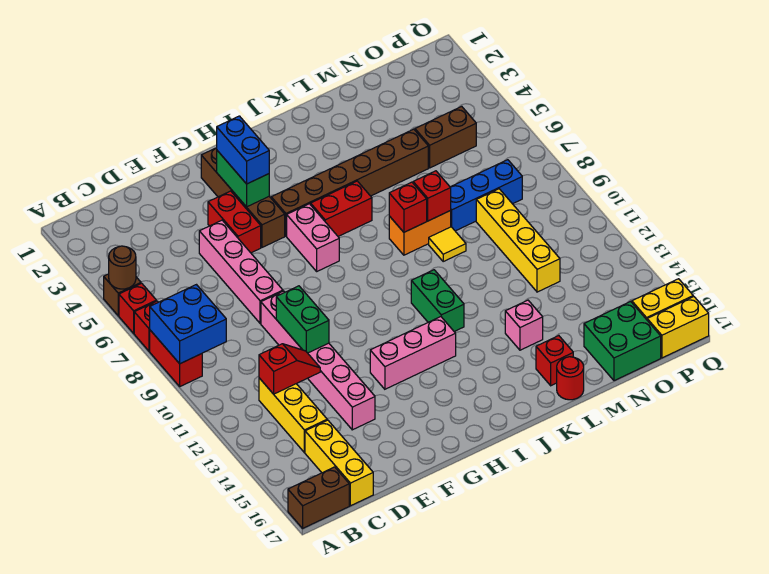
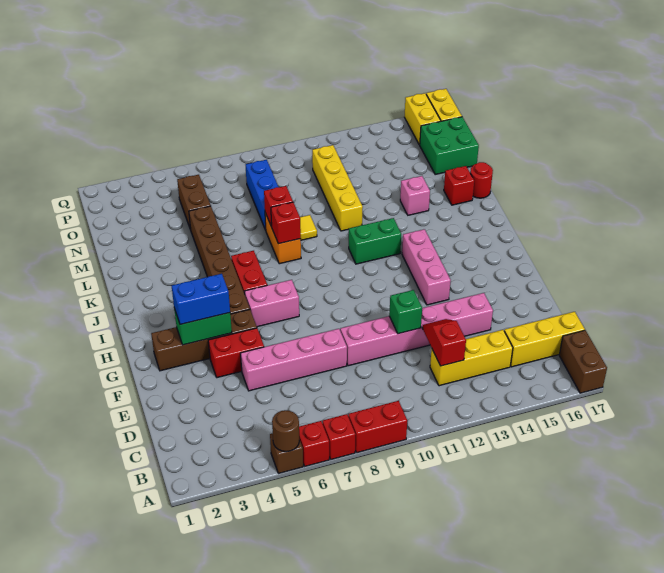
blue brick A8:B9 level 2 -> none
green brick E10:E11 level 2 -> green brick E11 level 2
yellow brick N9:N12 level 1 -> yellow brick L11:O11 level 1

